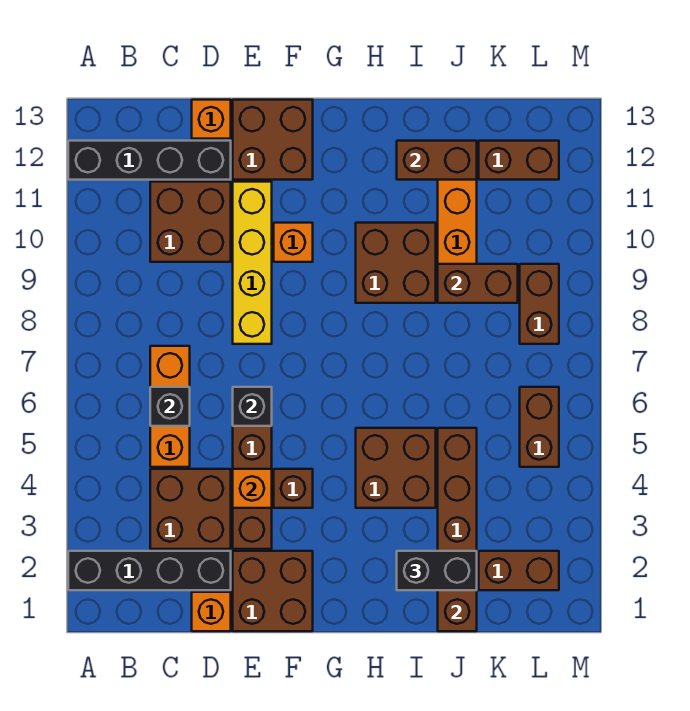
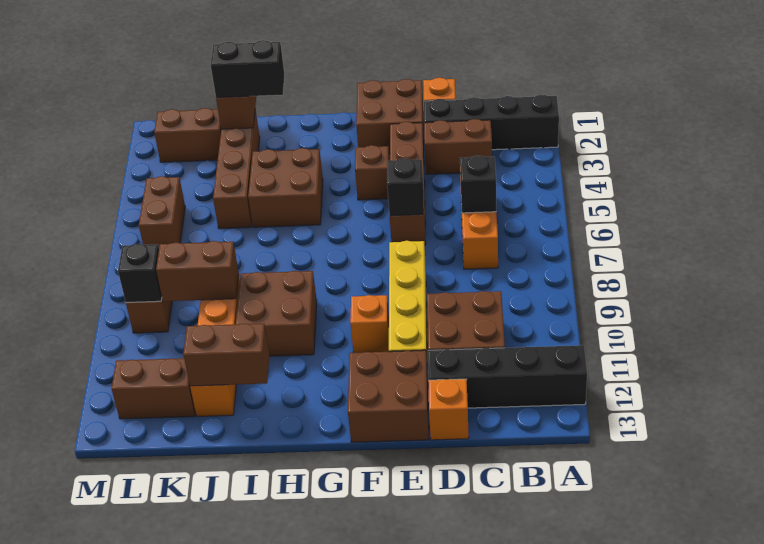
brown brick C3:D4 level 1 -> brown brick C3:D3 level 1
orange brick E4 level 2 -> none
none -> black brick L9 level 2

